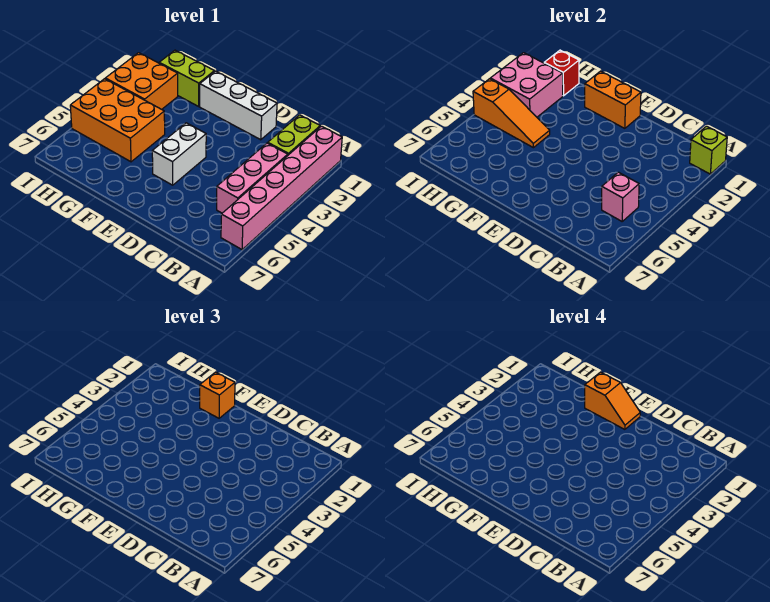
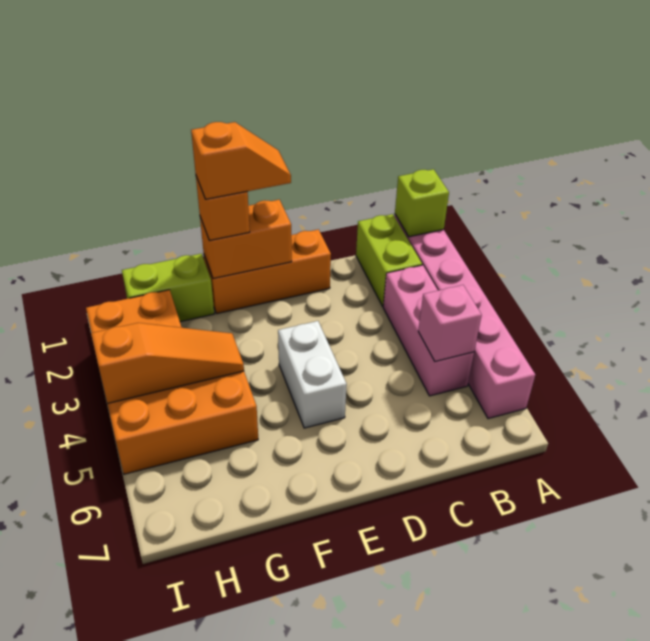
white brick D1:F1 level 1 -> orange brick D1:F1 level 1
red brick H1 level 2 -> none
pink brick H2:I3 level 2 -> none

